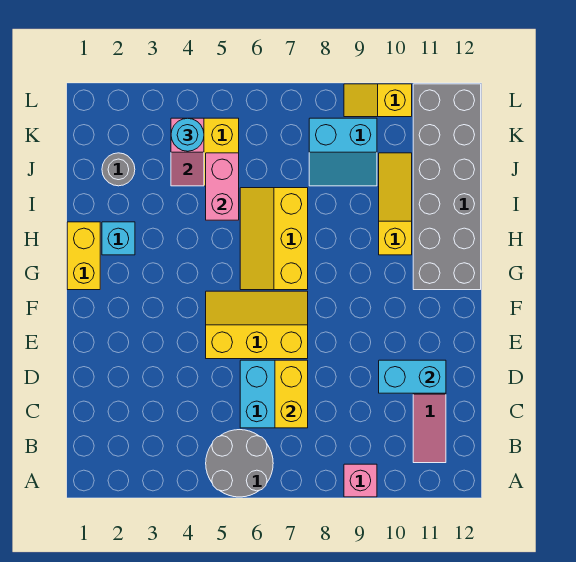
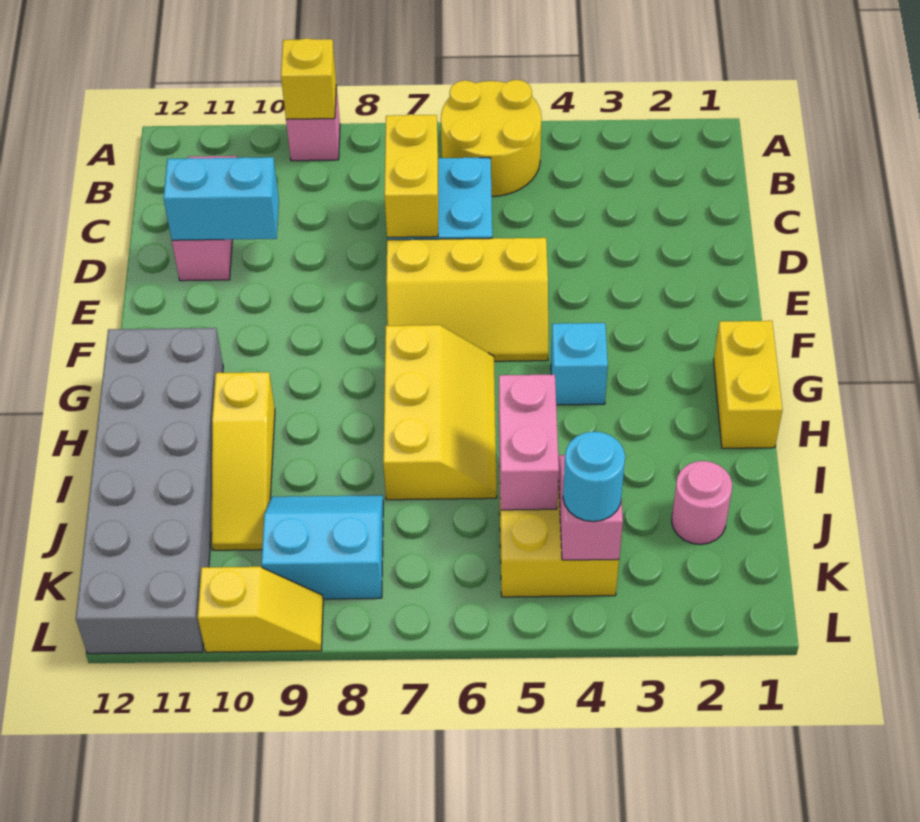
grey round brick A5:B6 level 1 -> yellow round brick A5:B6 level 1
none -> yellow brick A9 level 2
cyan brick H2 level 1 -> cyan brick G4 level 1
grey round brick J2 level 1 -> pink round brick J2 level 1

